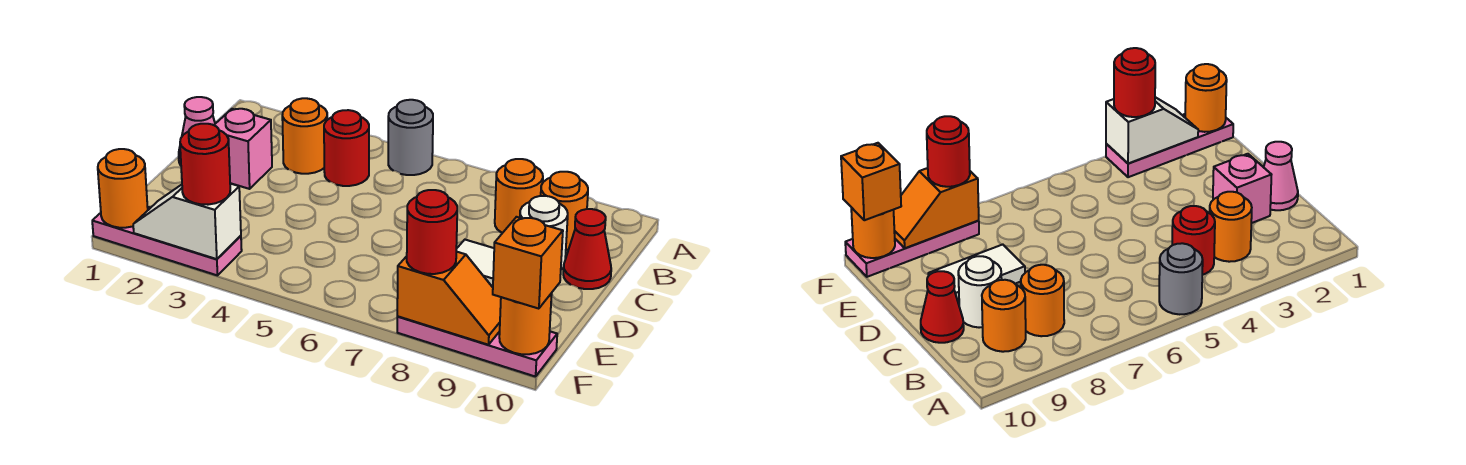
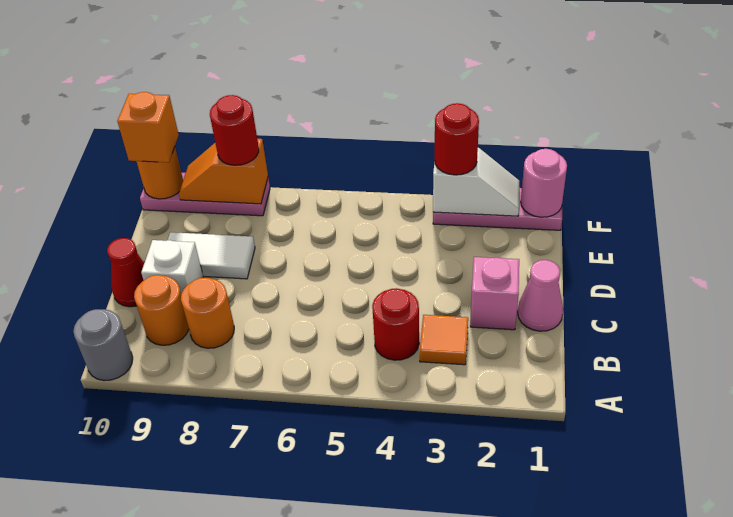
grey round brick A5 level 1 -> grey round brick A10 level 1
orange round brick B3 level 1 -> orange tile B3 level 1
white round brick C9 level 1 -> white brick C9 level 1
orange round brick F1 level 2 -> pink round brick F1 level 2

